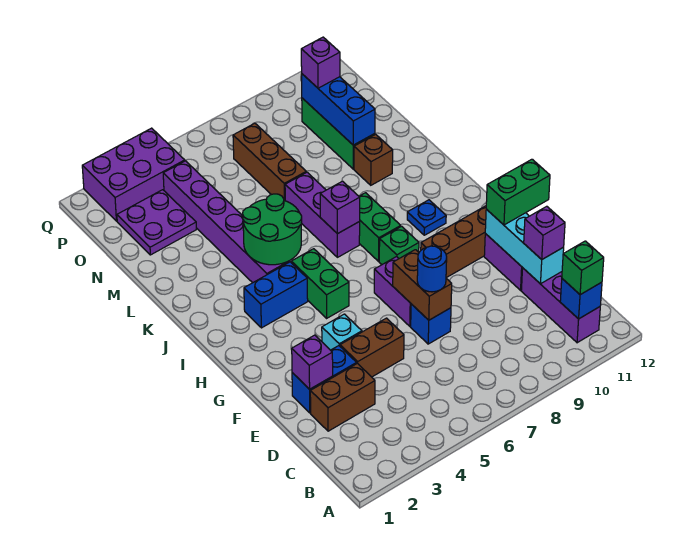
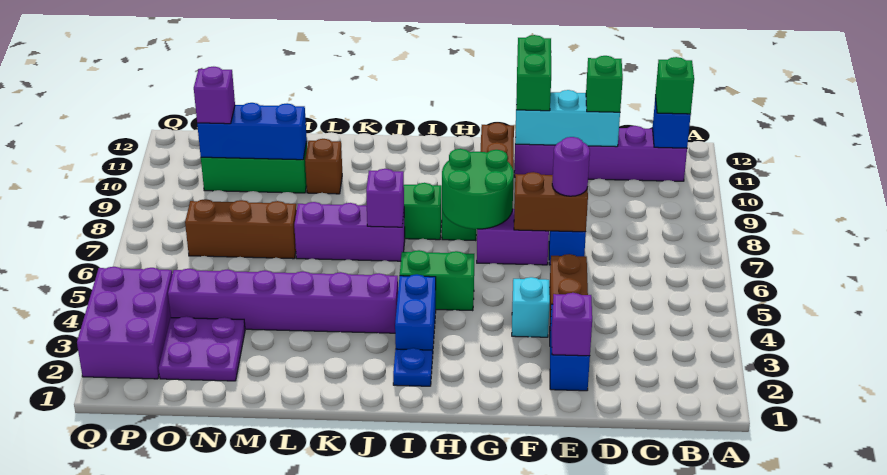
brown brick D2:D3 level 1 -> none
purple brick D11 level 3 -> green brick D11 level 3
blue round brick E7 level 3 -> purple round brick E7 level 3
blue plate I10 level 1 -> blue plate I2 level 1
green round brick J4:K5 level 2 -> green round brick G7:H8 level 2

